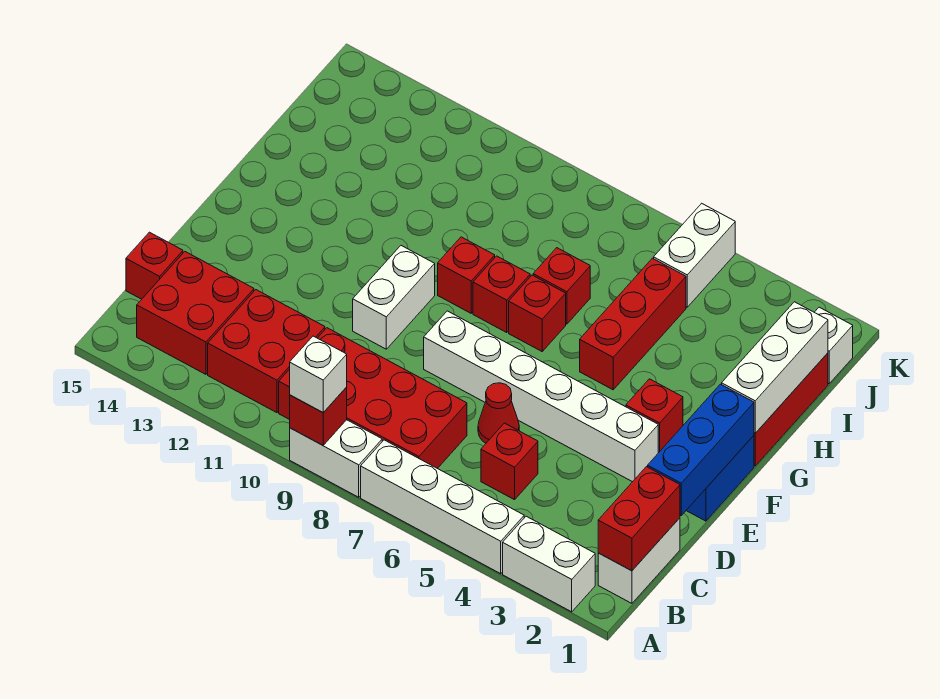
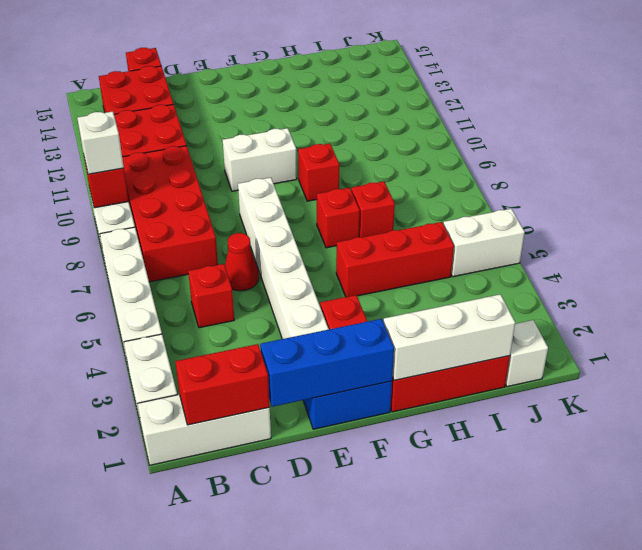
white brick B1:C1 level 1 -> white brick A1:C1 level 1
red brick G8 level 1 -> none

